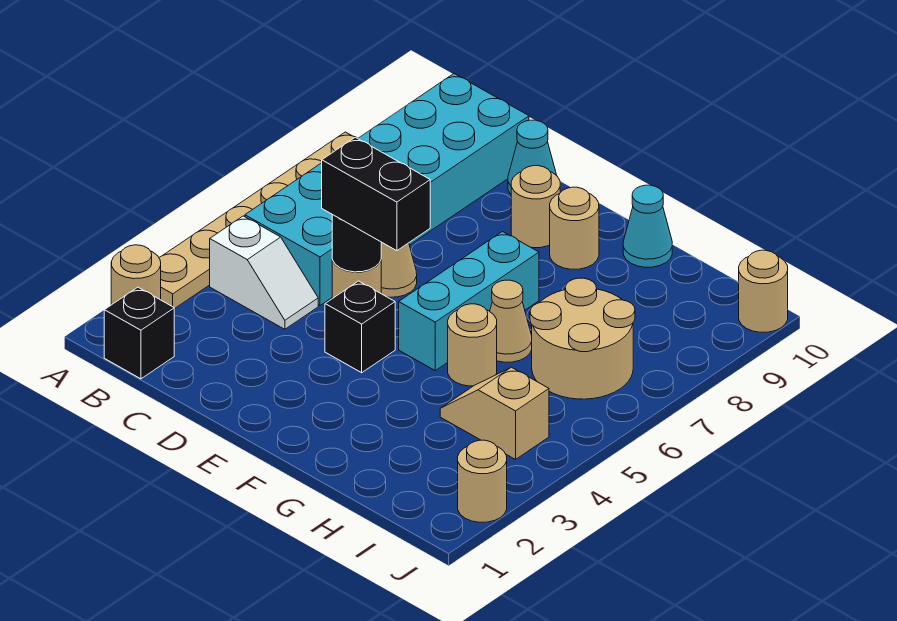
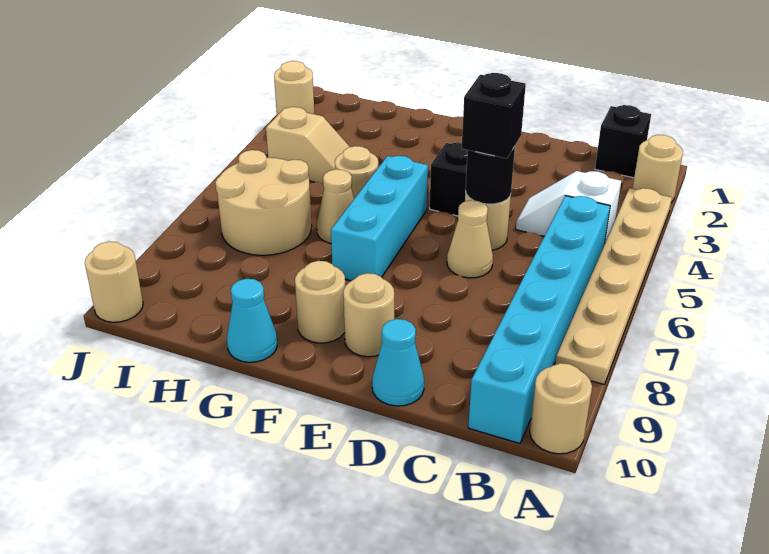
none -> tan round brick A10 level 1
cyan brick B5:C10 level 1 -> cyan brick B5:B10 level 1
black brick D5:E5 level 3 -> black brick D5 level 3

